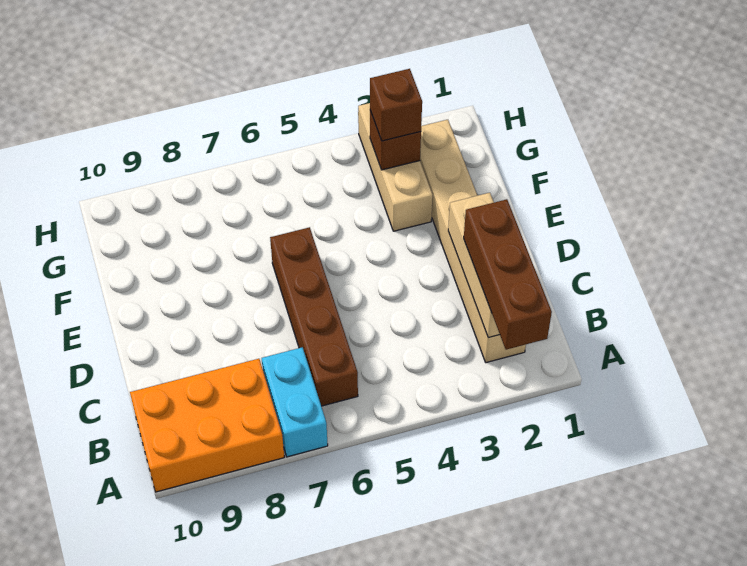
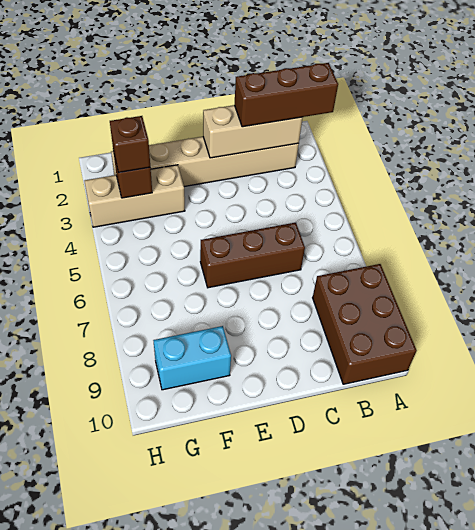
cyan brick A7:B7 level 1 -> cyan brick F9:G9 level 1
orange brick A8:B10 level 1 -> brown brick A8:B10 level 1
brown brick B6:E6 level 1 -> brown brick C6:E6 level 1

